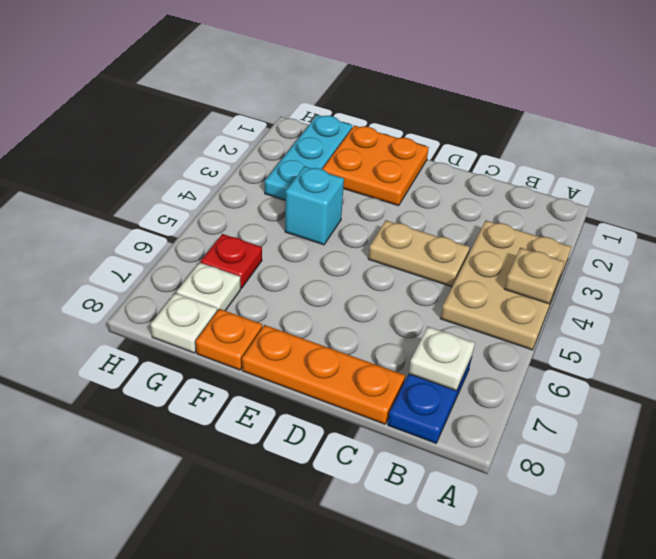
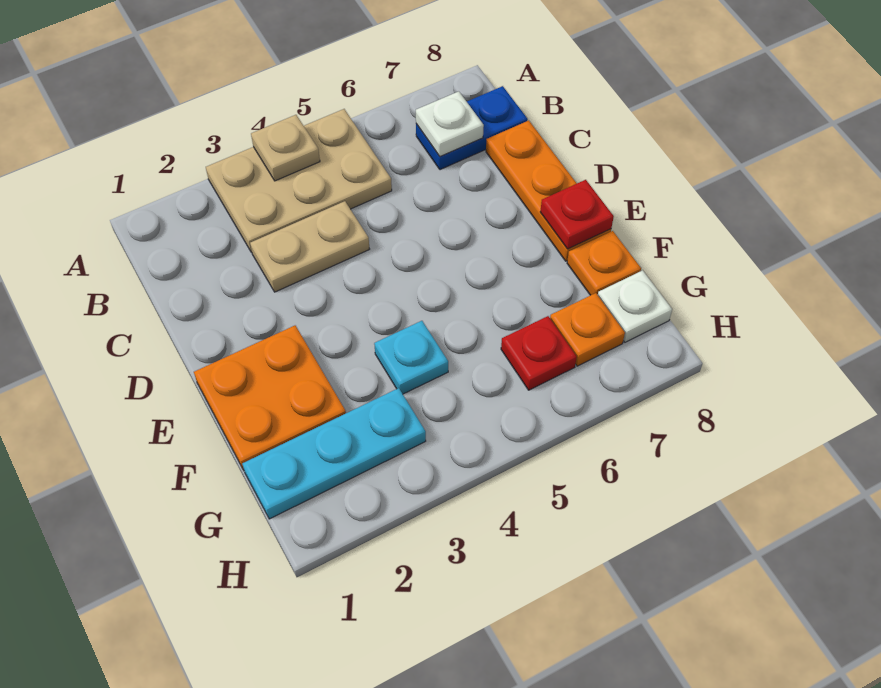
tan plate C4:D4 level 1 -> tan plate C3:C4 level 1
none -> red plate E8 level 2
cyan brick F4 level 1 -> cyan plate F4 level 1
white plate G7 level 1 -> orange plate G7 level 1

